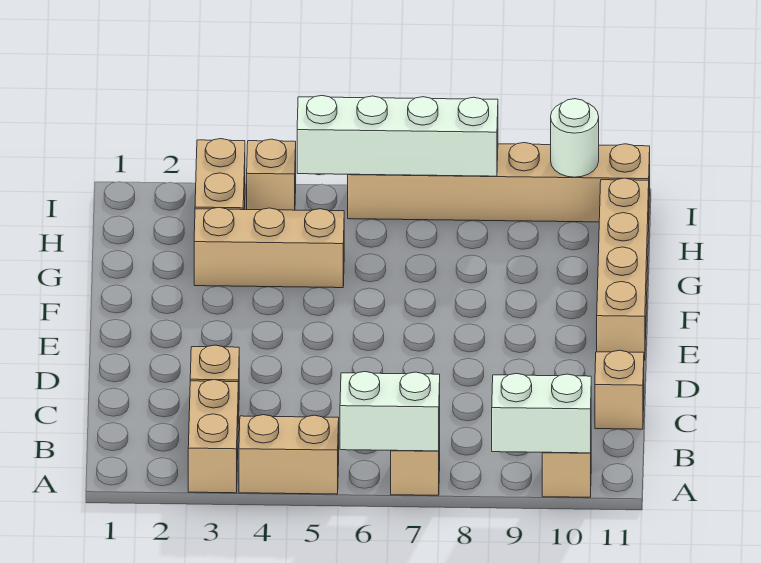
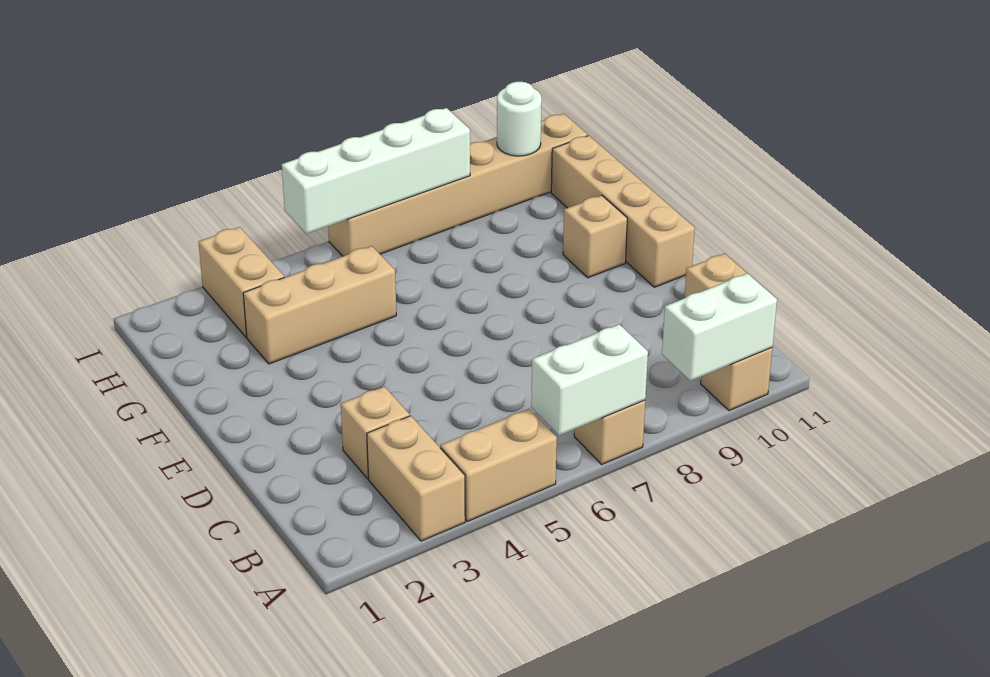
tan brick I4 level 1 -> tan brick F10 level 1

